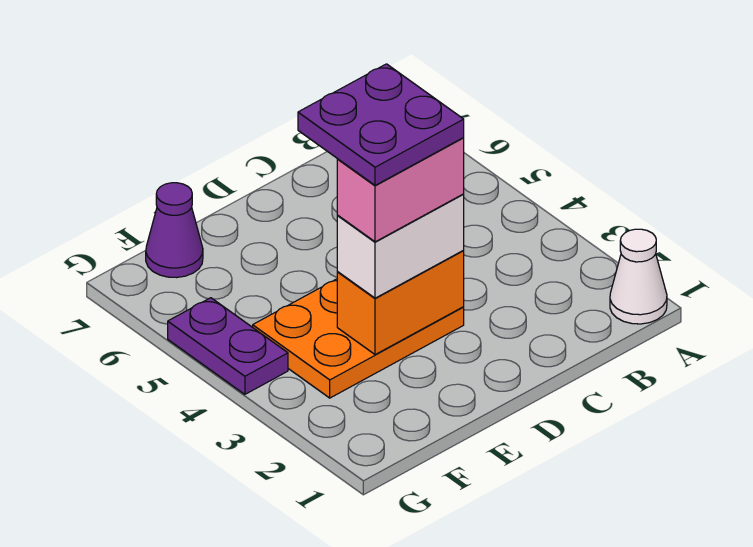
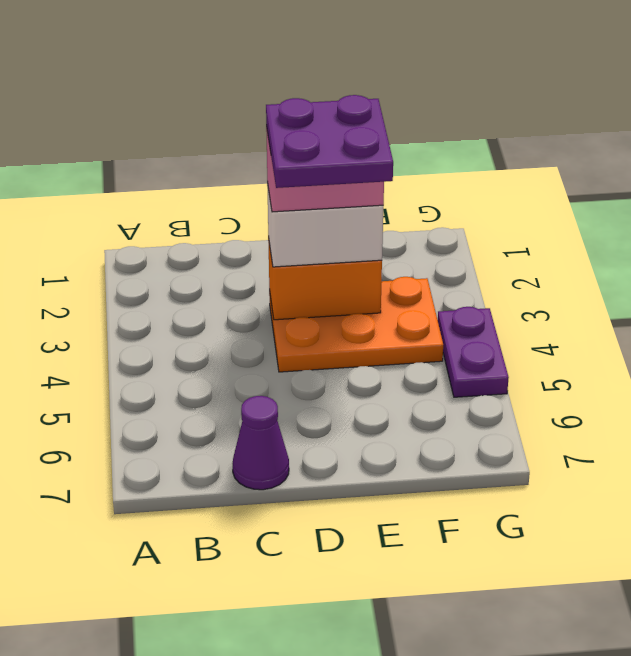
white cone A1 level 1 -> none
purple cone F7 level 1 -> purple cone C7 level 1

